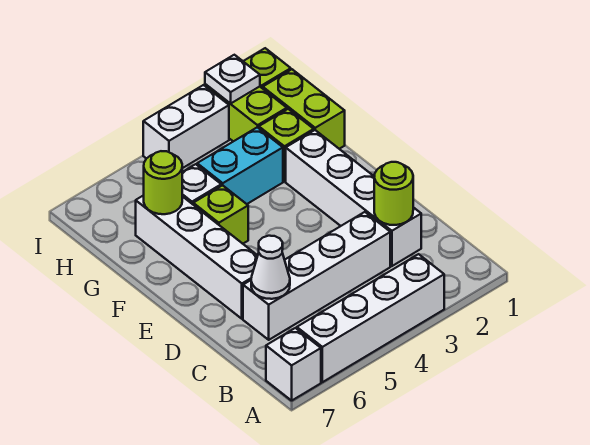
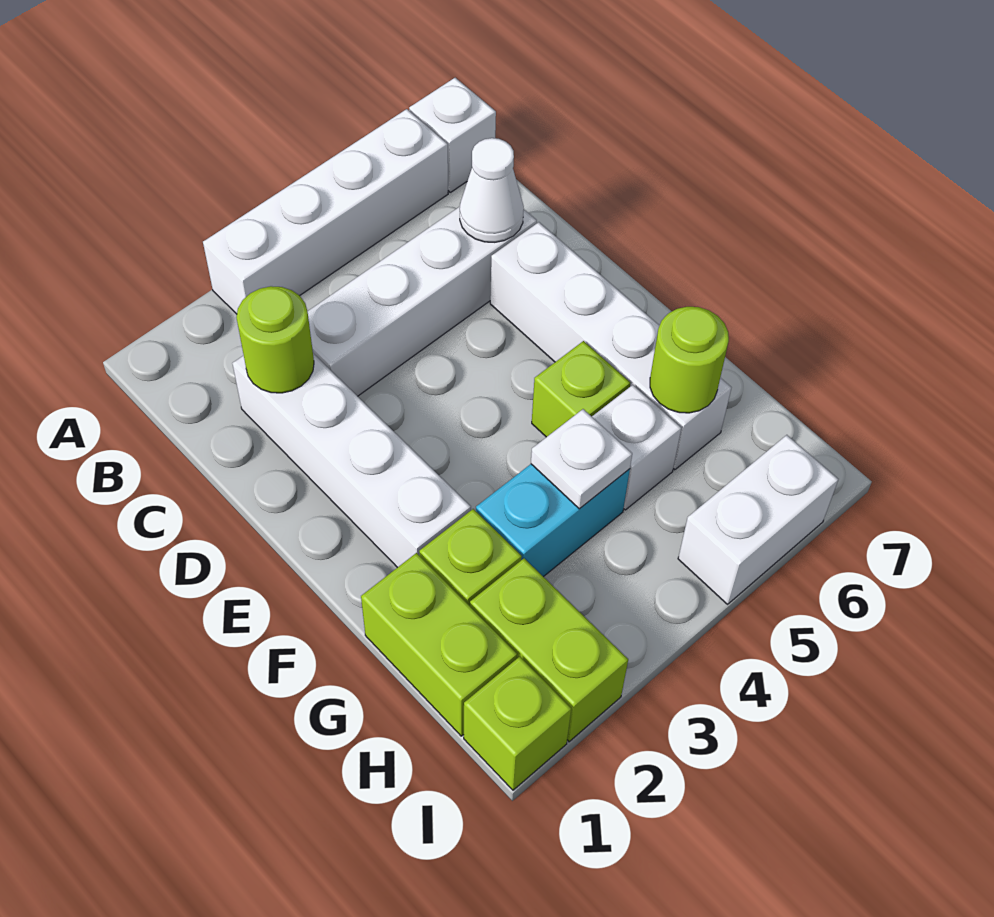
white plate I2 level 2 -> white plate G4 level 2
white brick I3:I4 level 1 -> white brick I5:I6 level 1

